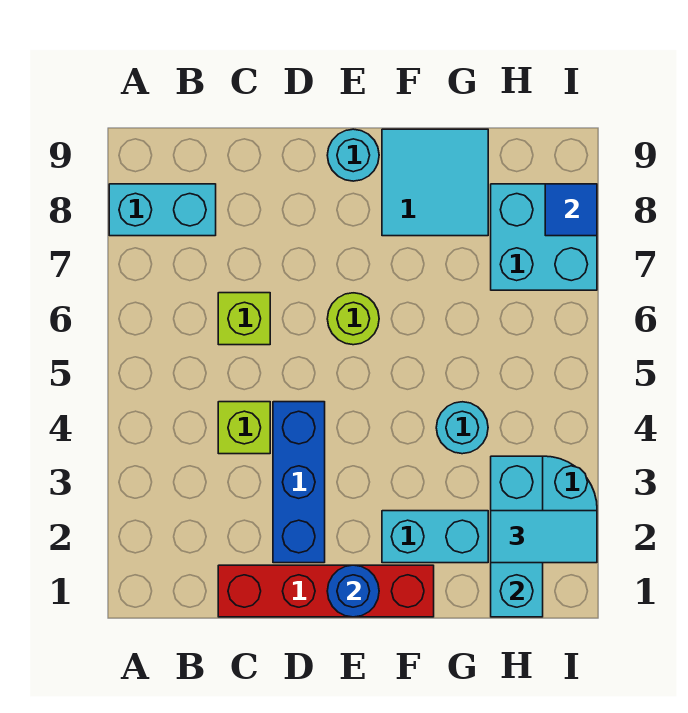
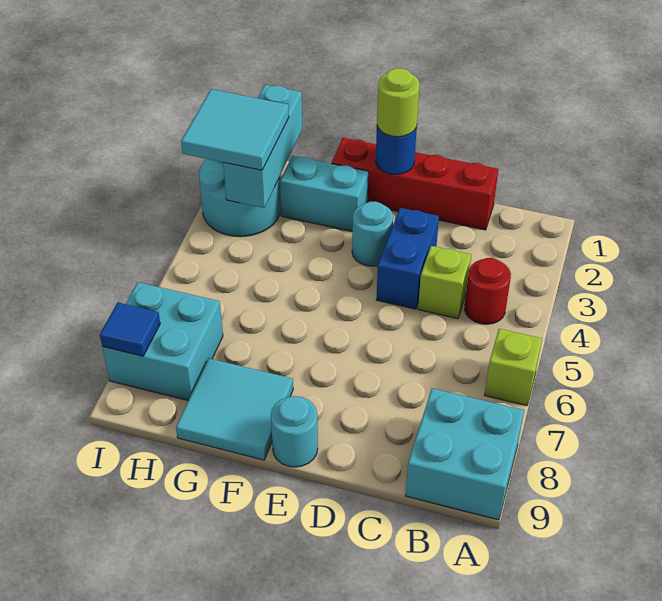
cyan brick A8:B8 level 1 -> cyan brick A8:B9 level 1
none -> red round brick B4 level 1
lime brick C6 level 1 -> lime brick A6 level 1
blue brick D2:D4 level 1 -> blue brick D3:D4 level 1
lime round brick E6 level 1 -> lime round brick E1 level 3
cyan round brick G4 level 1 -> cyan round brick E3 level 1
cyan tile H2:I2 level 3 -> cyan tile H2:I3 level 3

